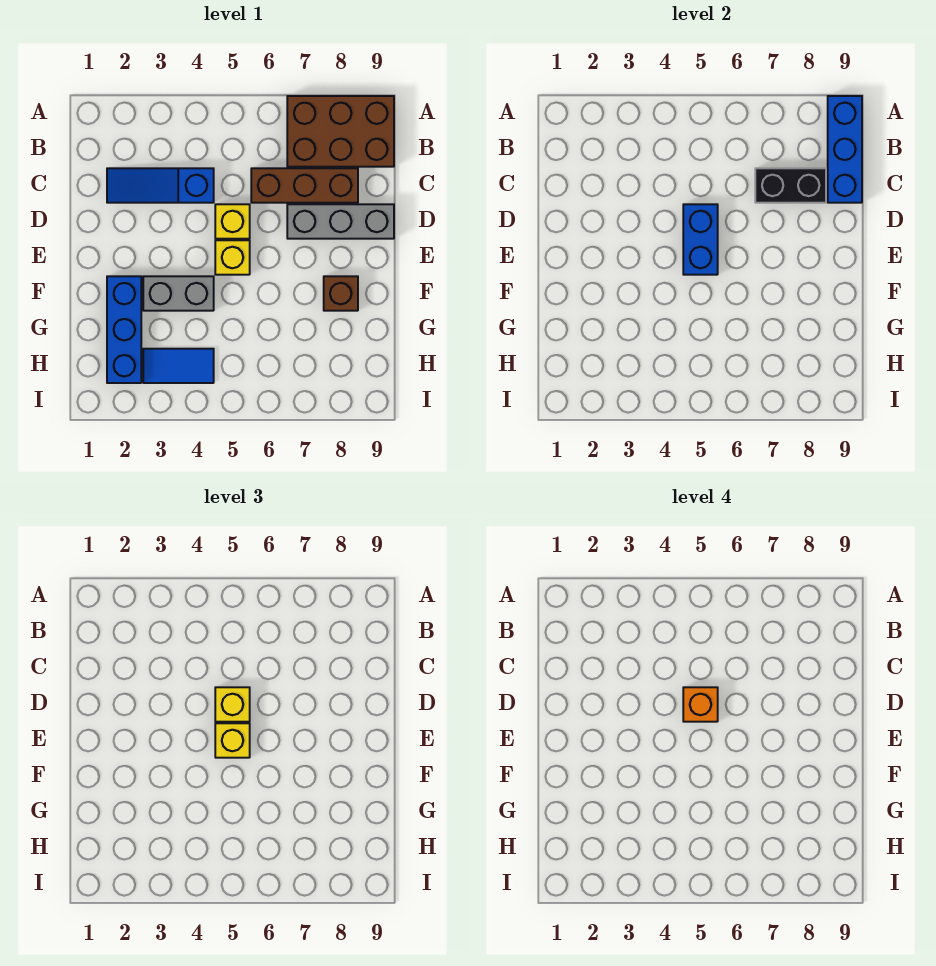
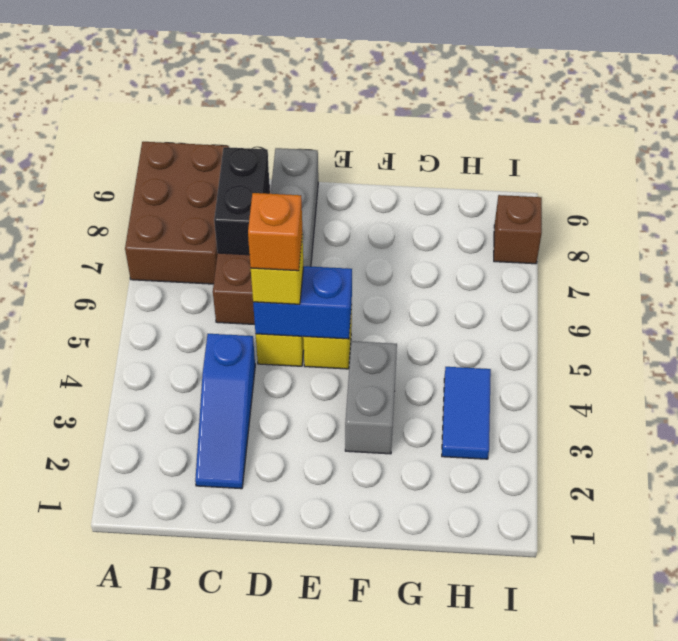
blue brick A9:C9 level 2 -> none
yellow brick E5 level 3 -> none
blue brick F2:H2 level 1 -> none
brown brick F8 level 1 -> brown brick I8 level 1

